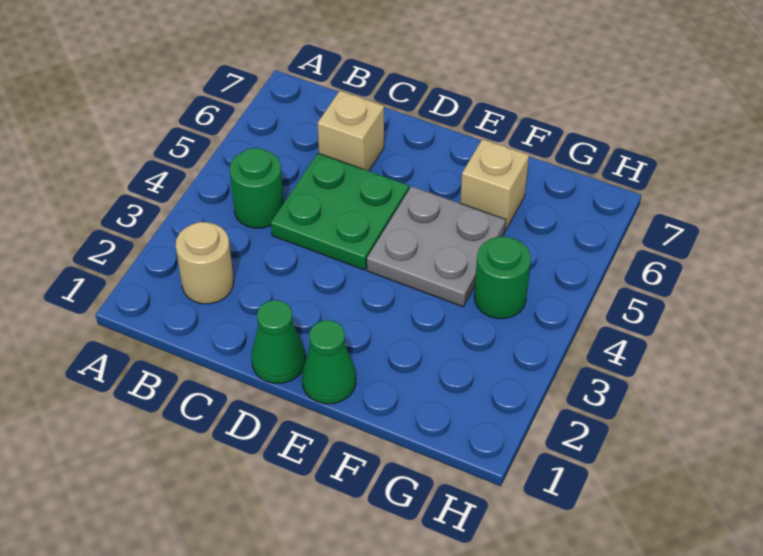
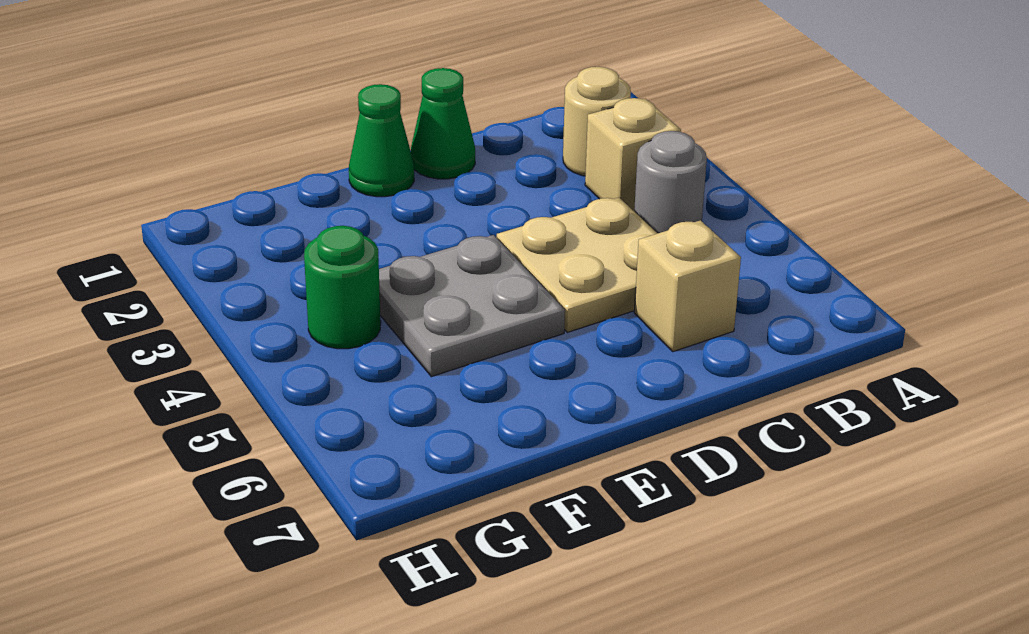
green round brick B4 level 1 -> grey round brick B4 level 1
green plate C4:D5 level 1 -> tan plate C4:D5 level 1
tan brick F6 level 1 -> tan brick B3 level 1

